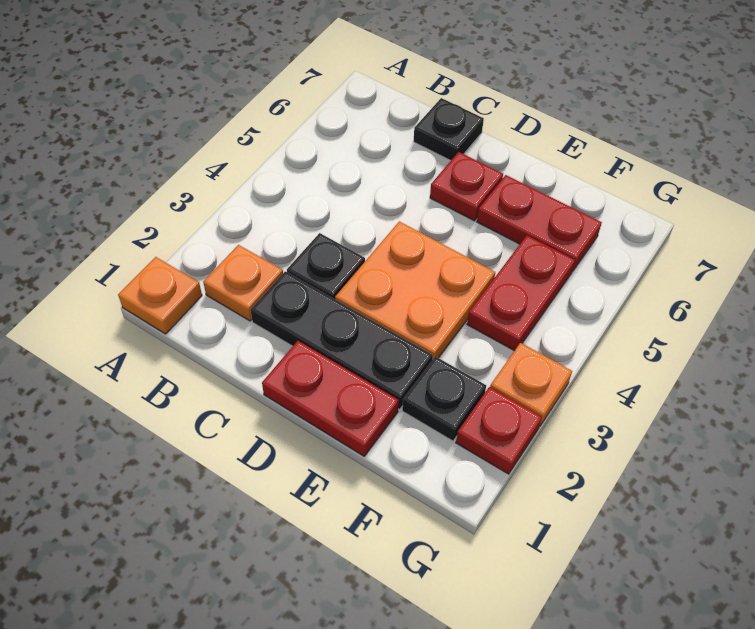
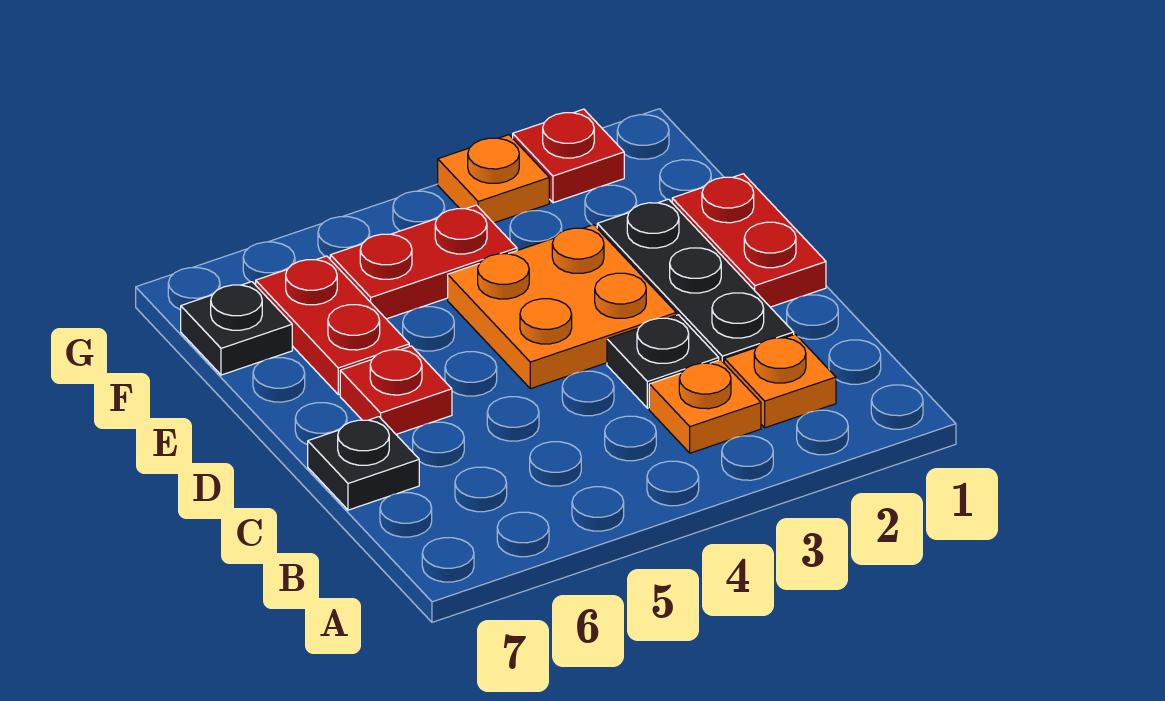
orange plate A1 level 1 -> orange plate B3 level 1
black plate F2 level 1 -> black plate F7 level 1

